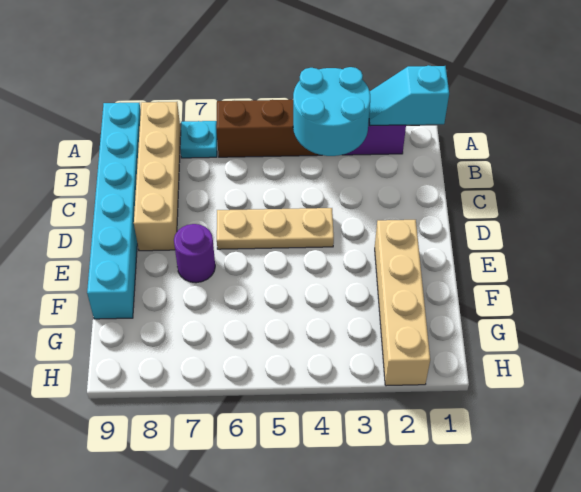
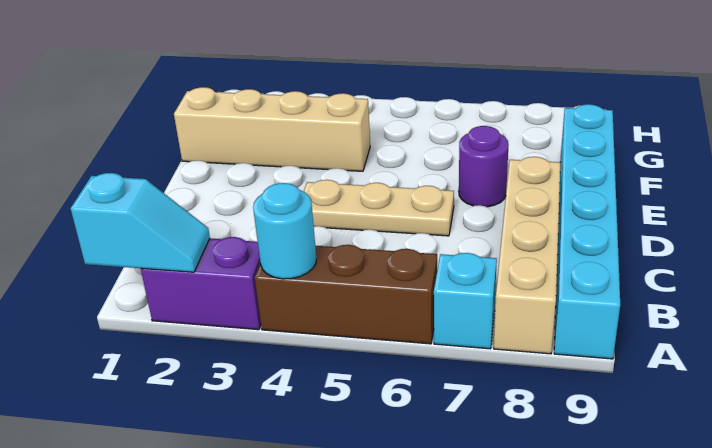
cyan round brick A3:B4 level 2 -> cyan round brick A4 level 2
cyan plate A7 level 1 -> cyan brick A7 level 1
tan brick E2:H2 level 1 -> tan brick F1:F4 level 1

